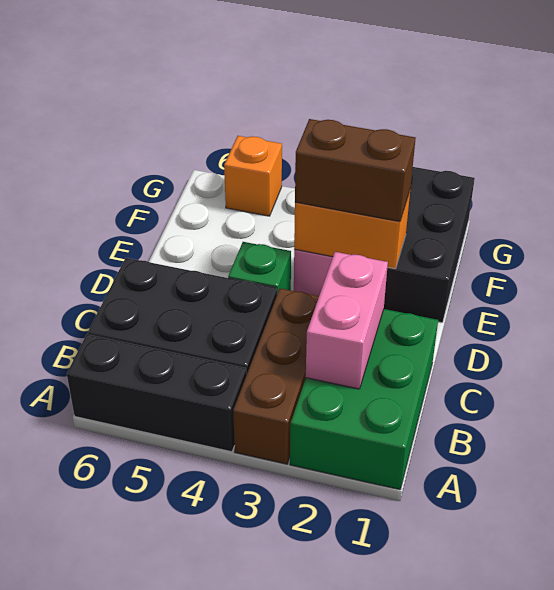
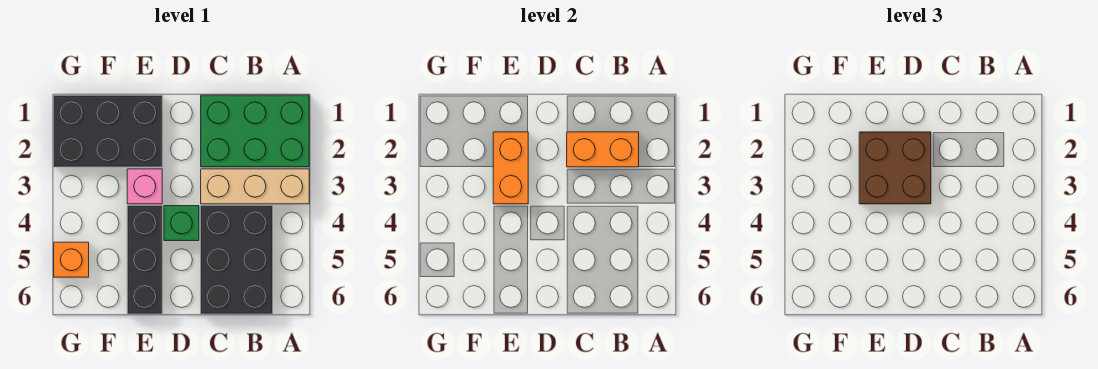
brown brick A3:C3 level 1 -> tan brick A3:C3 level 1
black brick A4:A6 level 1 -> black brick E4:E6 level 1
pink brick B2:C2 level 2 -> orange brick B2:C2 level 2
brown brick E2:E3 level 3 -> brown brick D2:E3 level 3

